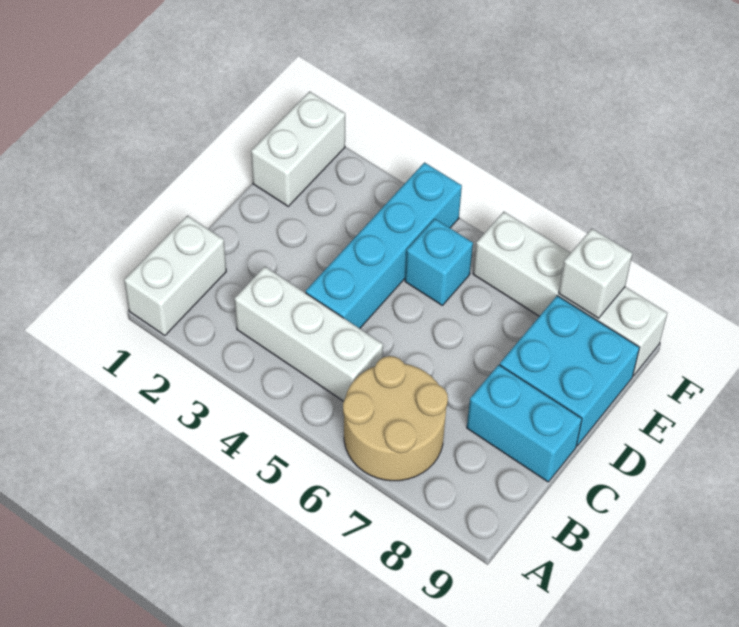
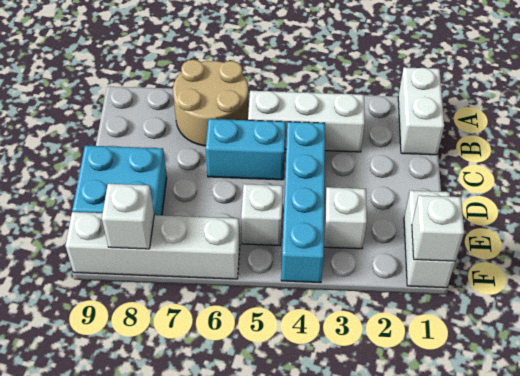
cyan brick C8:C9 level 1 -> cyan brick C5:C6 level 1
none -> white brick E3 level 1
cyan brick E5 level 1 -> white brick E5 level 1
none -> white brick F1 level 2

